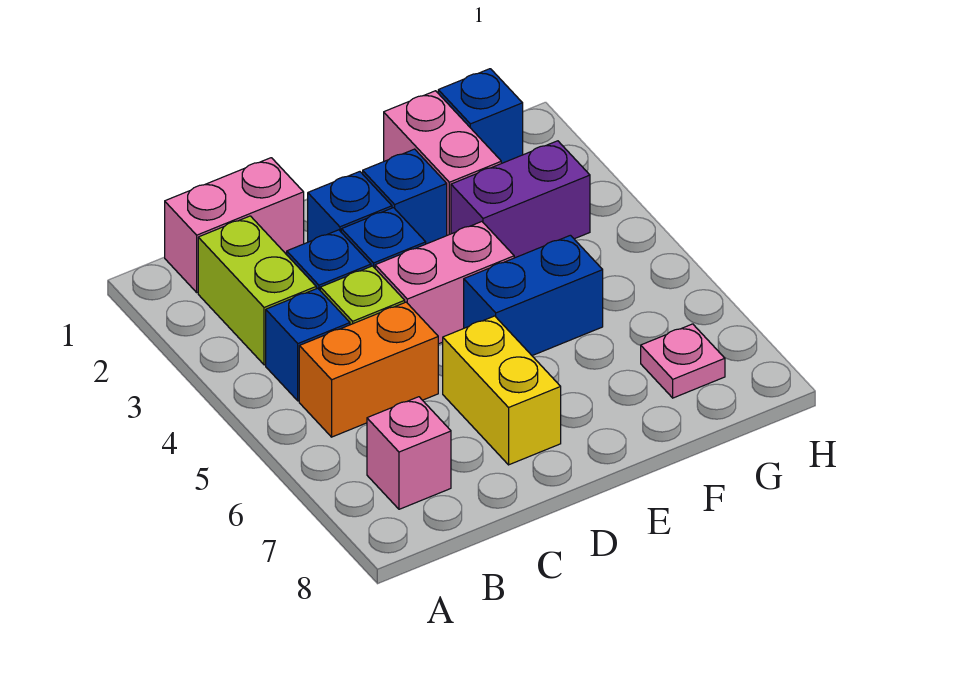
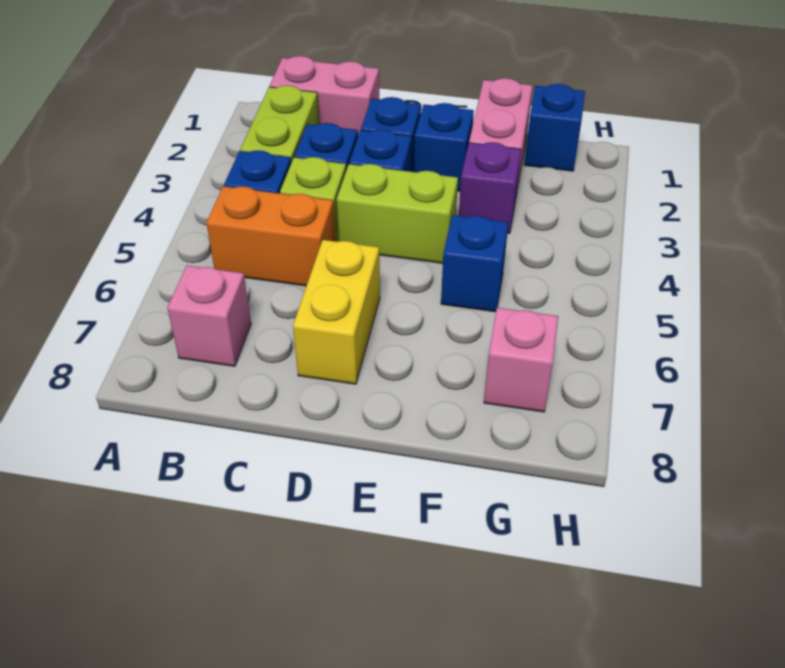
pink brick D4:E4 level 1 -> lime brick D4:E4 level 1
blue brick E5:F5 level 1 -> blue brick F5 level 1
purple brick F3:G3 level 1 -> purple brick F3 level 1
pink plate G7 level 1 -> pink brick G7 level 1

